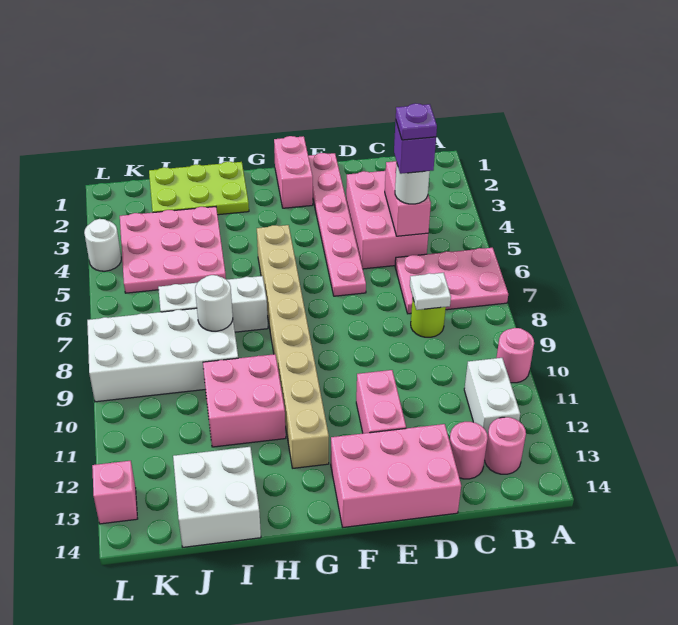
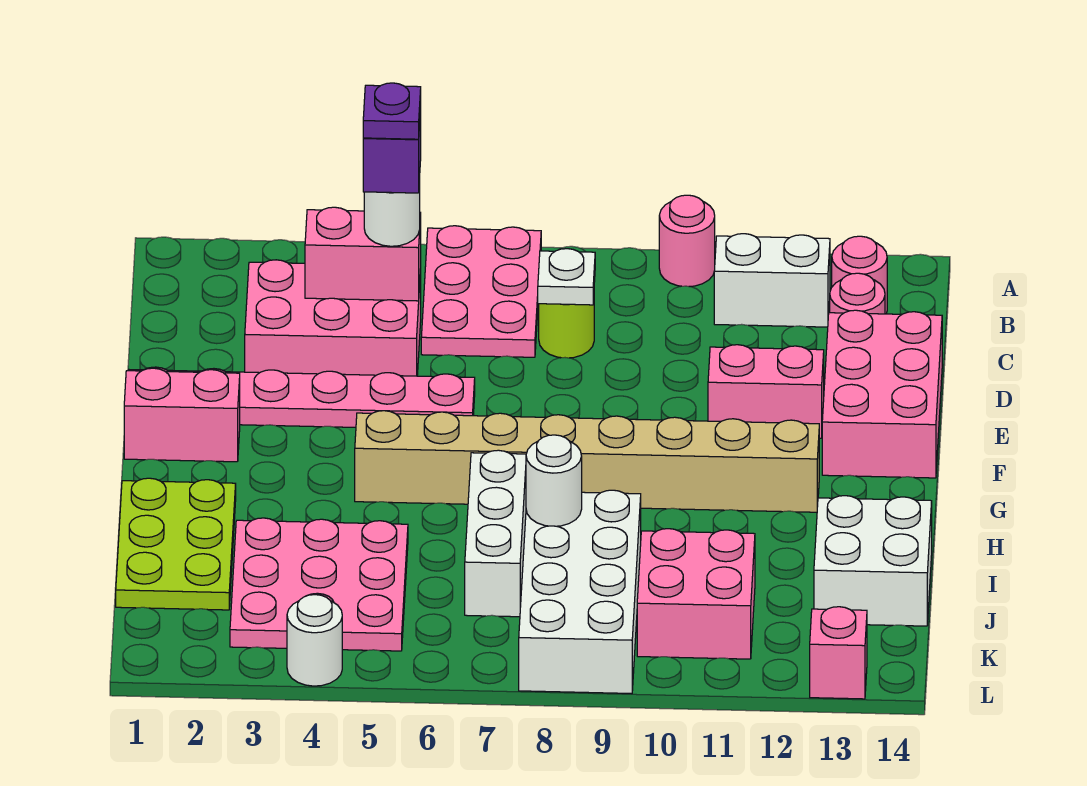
pink brick H10:I11 level 1 -> pink brick J10:K11 level 1

